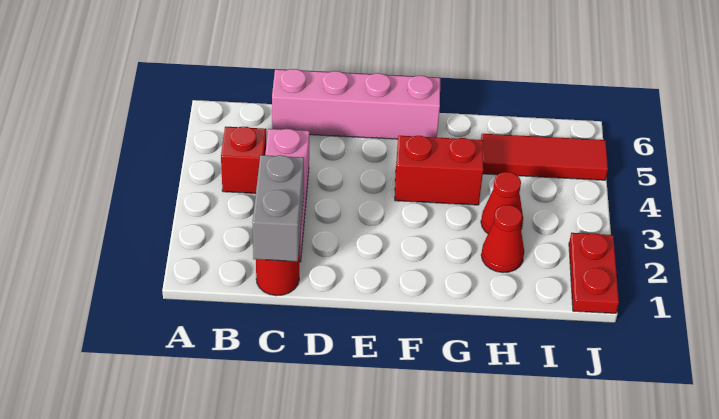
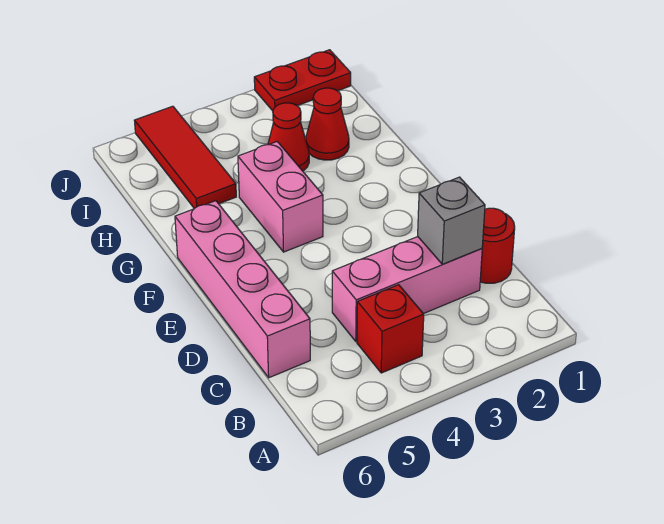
grey brick C1:C2 level 2 -> grey brick C2 level 2
red brick F4:G4 level 1 -> pink brick F4:G4 level 1

